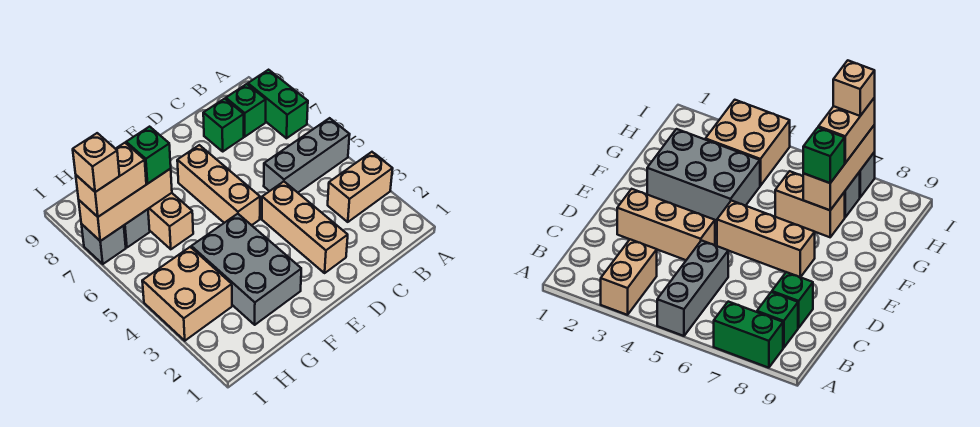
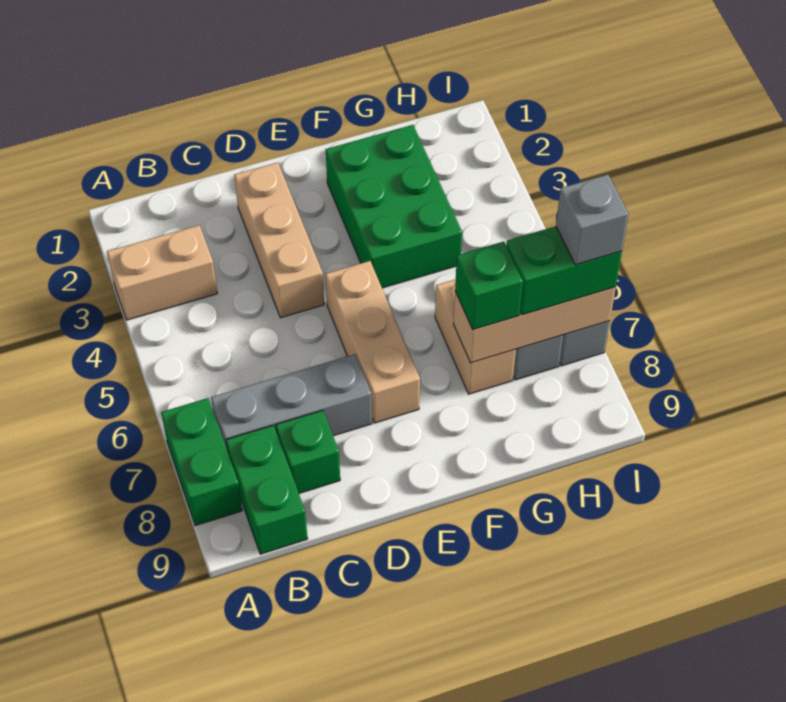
grey brick A5:C5 level 1 -> grey brick B7:D7 level 1
green brick B8 level 1 -> green brick B8:B9 level 1
grey brick F2:G4 level 1 -> green brick F2:G4 level 1
tan brick H3:I4 level 1 -> none
tan brick H7:I7 level 3 -> green brick H7:I7 level 3
tan brick I7 level 4 -> grey brick I7 level 4

